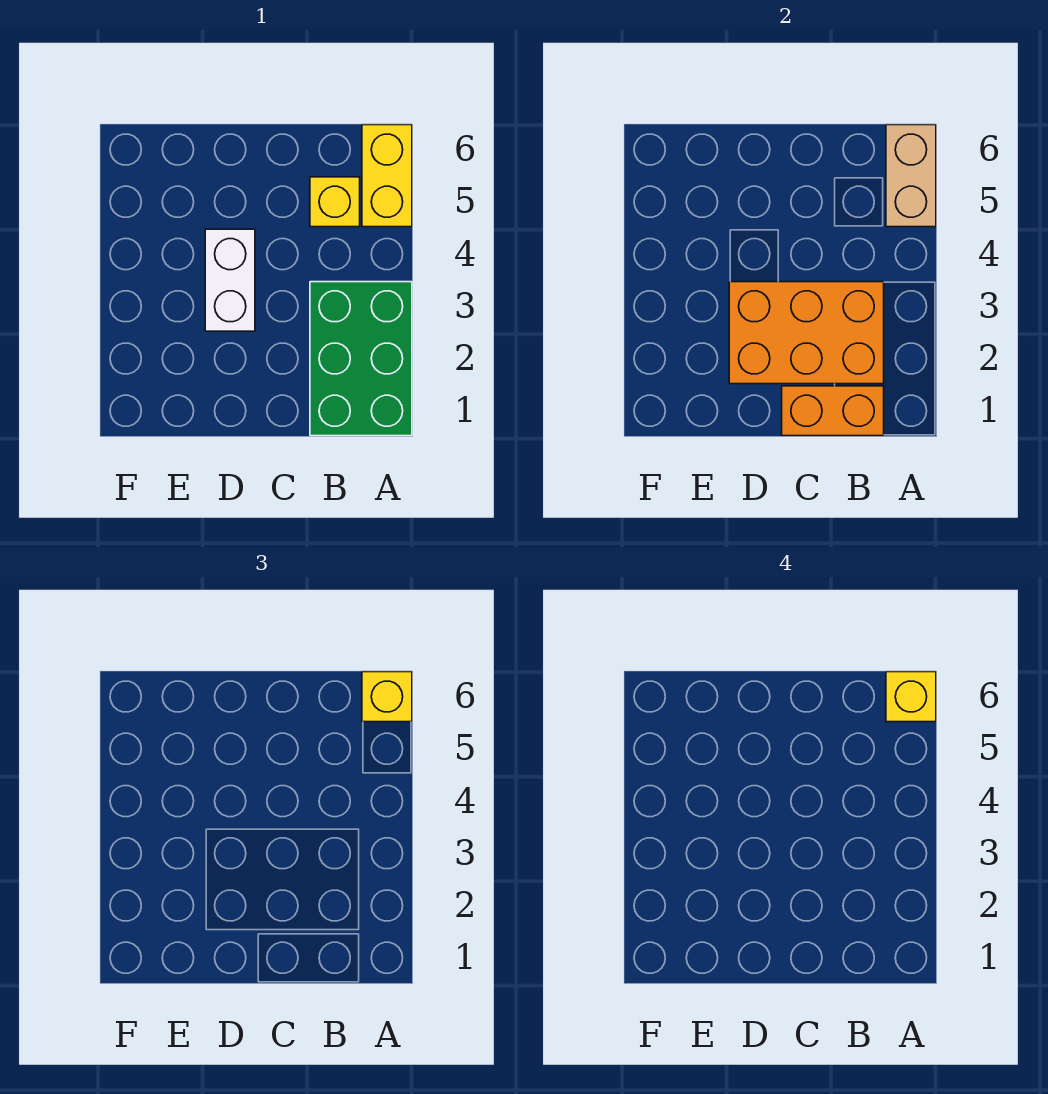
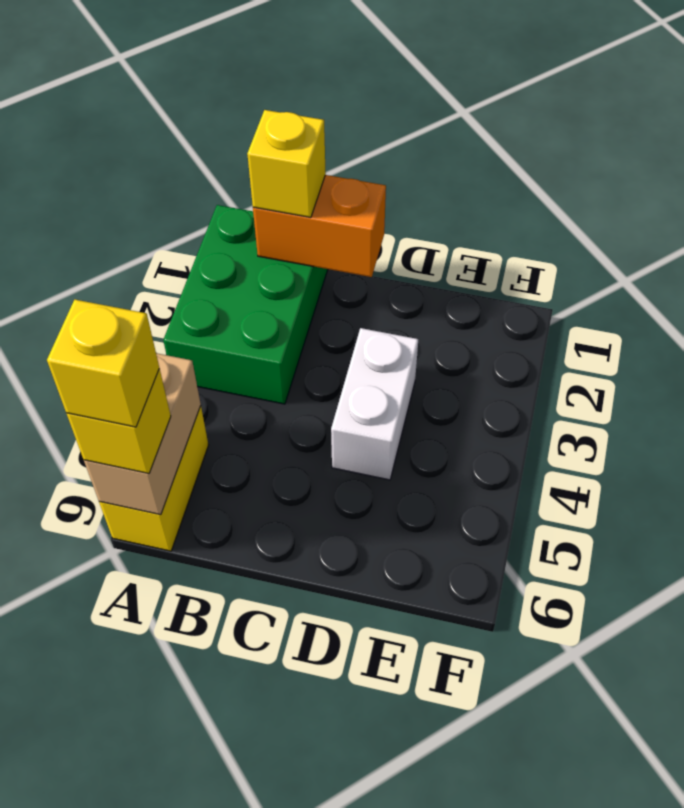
orange brick B2:D3 level 2 -> none
yellow brick B5 level 1 -> yellow brick B1 level 3

